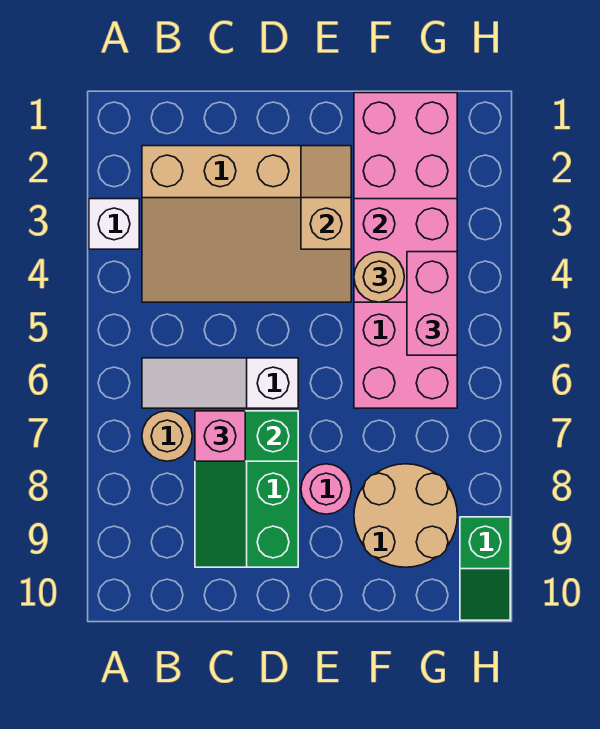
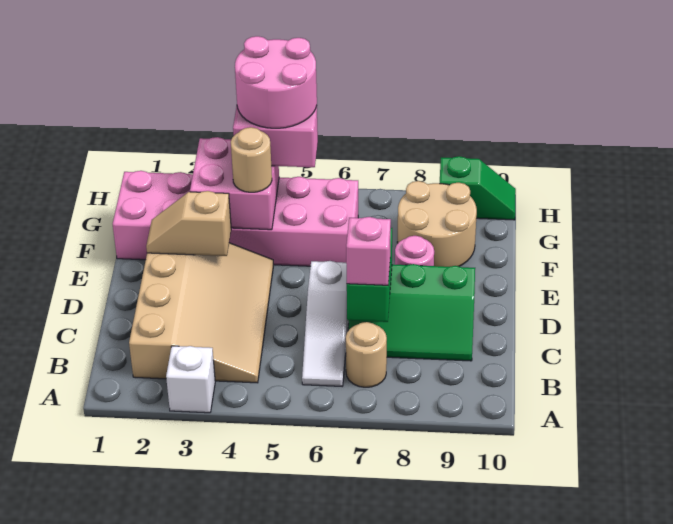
none -> pink round brick G4:H5 level 4

